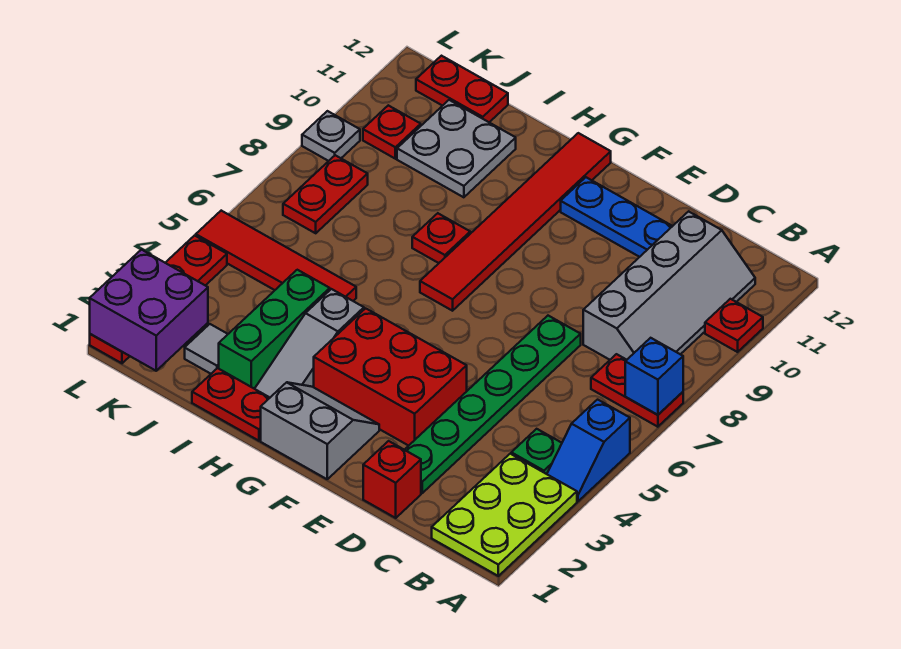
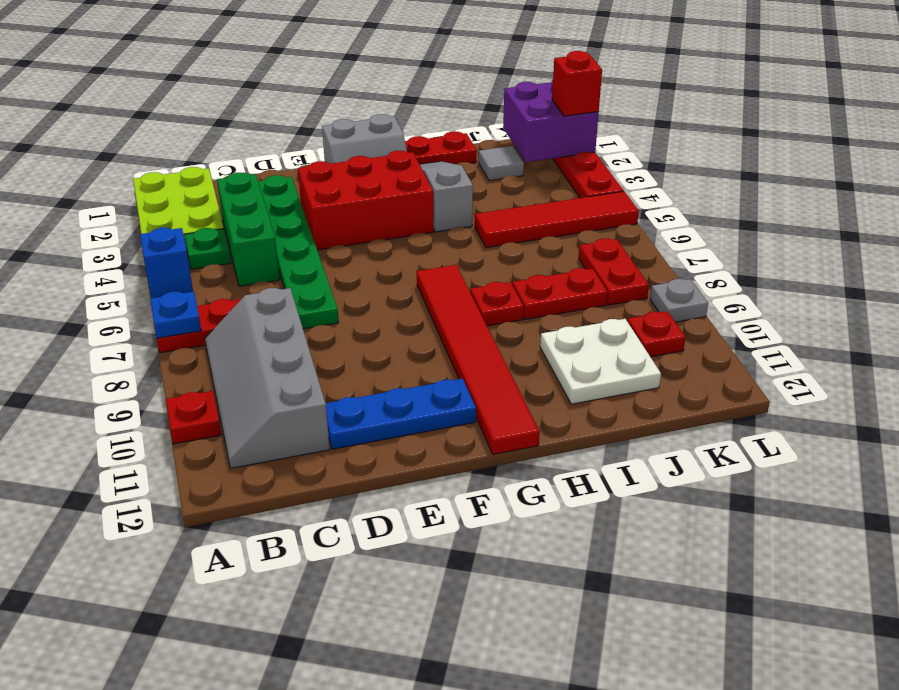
blue brick A7 level 2 -> blue plate A7 level 2
red brick D1 level 1 -> red brick L2 level 3
green brick I2:I4 level 1 -> green brick C3:C5 level 1
grey plate I10:J11 level 1 -> white plate I10:J11 level 1
red plate J12:K12 level 1 -> red plate I8:J8 level 1

